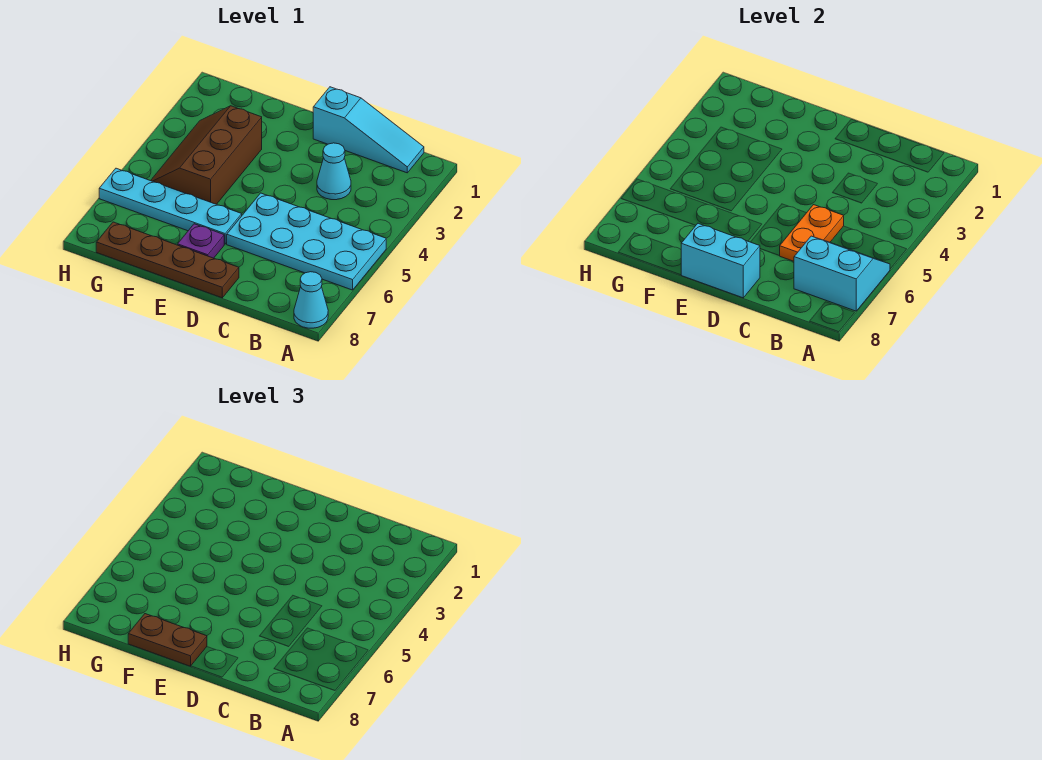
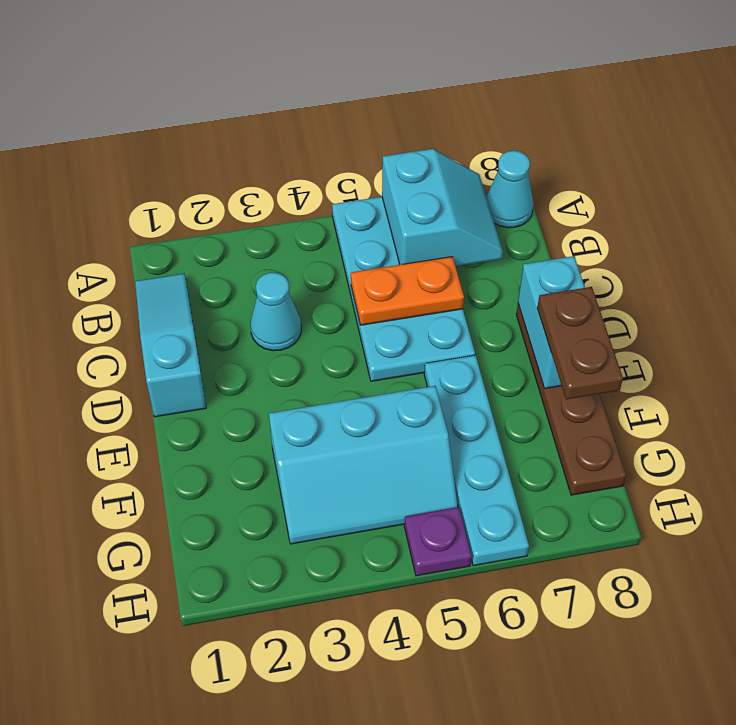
cyan slope A6:B7 level 2 top 7 -> cyan slope A6:B7 level 2 top 6
purple plate E7 level 1 -> purple plate H5 level 1
brown slope F3:G5 level 1 top F -> cyan slope F3:G5 level 1 top F

